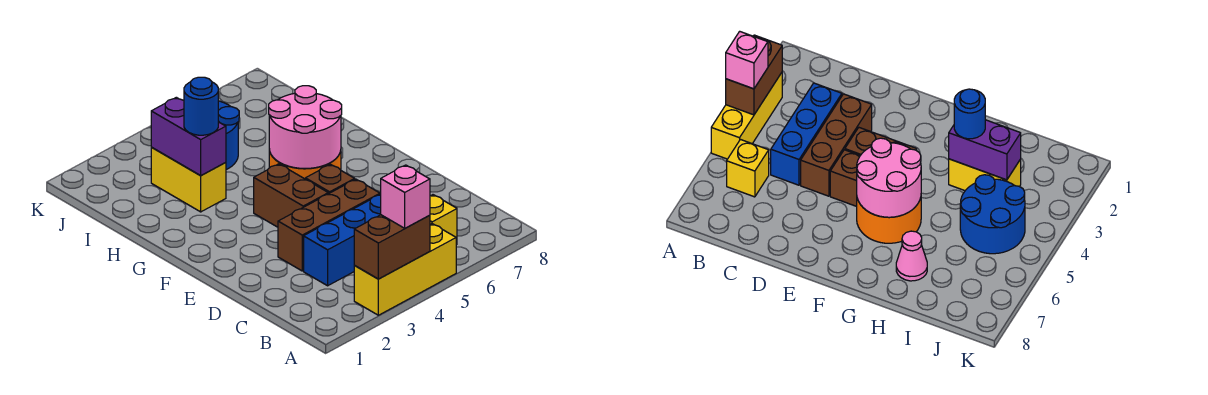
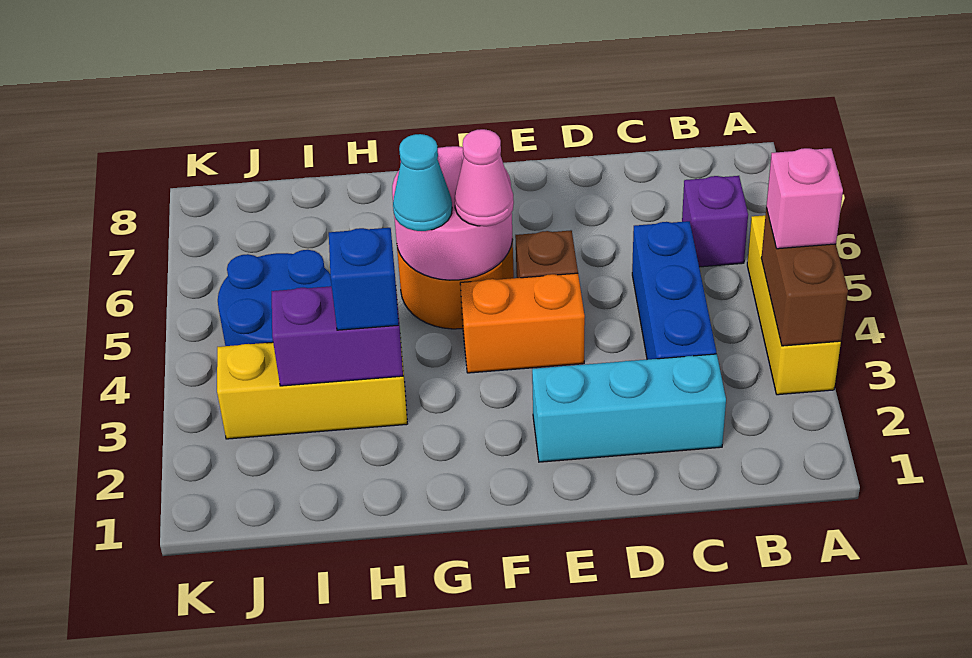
yellow brick B6 level 1 -> purple brick B6 level 1
none -> cyan brick C2:E2 level 1
brown brick D3:D5 level 1 -> none
brown brick E4:F4 level 1 -> orange brick E4:F4 level 1
none -> cyan cone G5 level 3
yellow brick H3:I3 level 1 -> yellow brick H3:J3 level 1
blue round brick H3 level 3 -> blue brick H3 level 3
pink cone H7 level 1 -> pink cone F5 level 3

